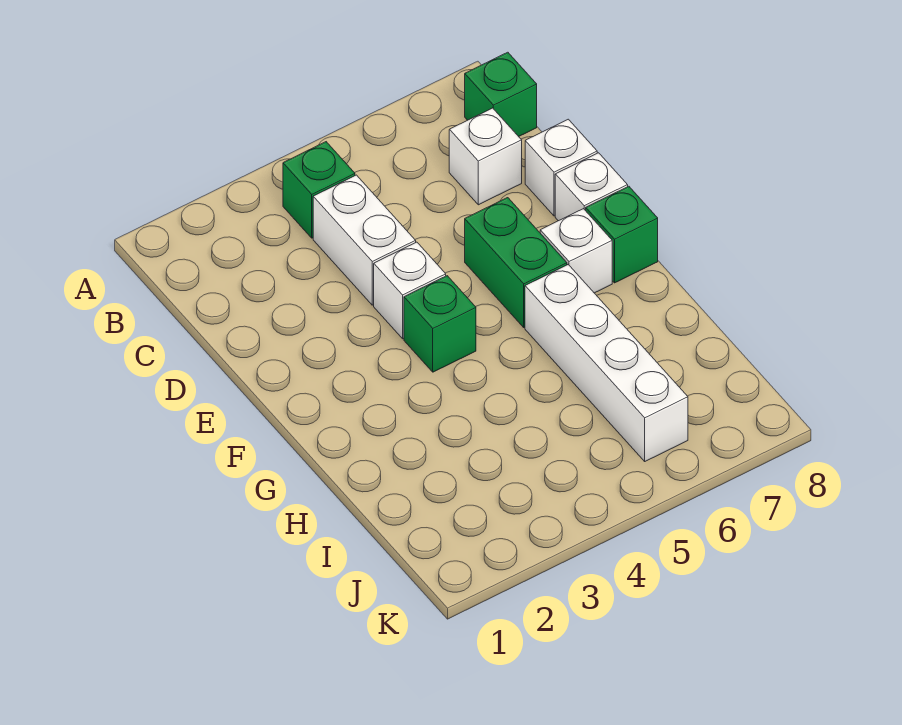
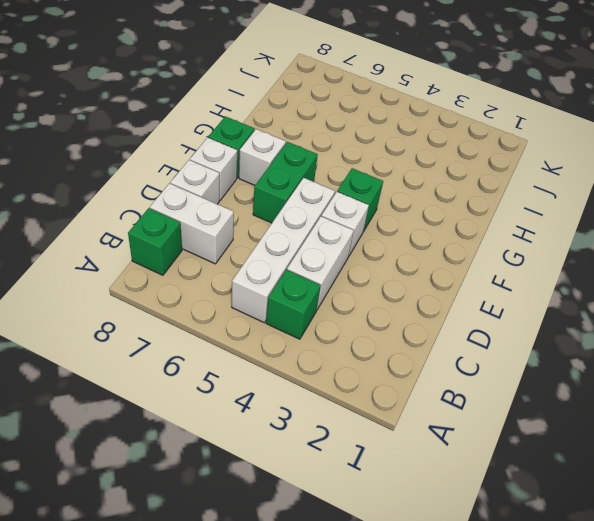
white brick C7 level 1 -> white brick C7:C8 level 1
white brick G6:J6 level 1 -> white brick B5:E5 level 1

